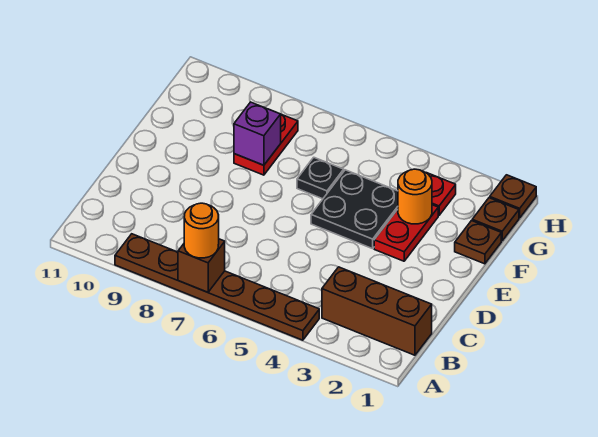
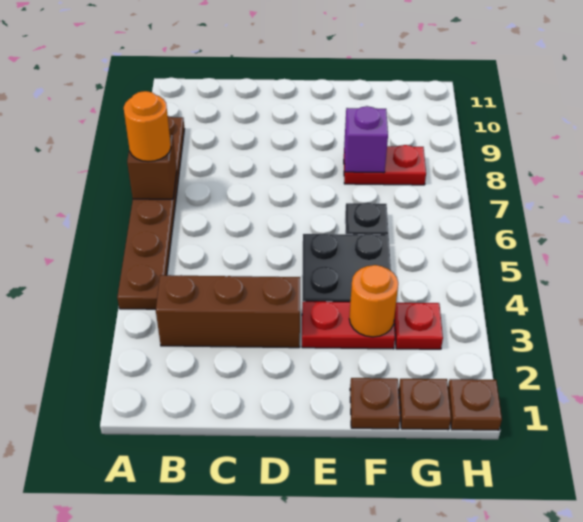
brown brick B1:B3 level 1 -> brown brick B3:D3 level 1

